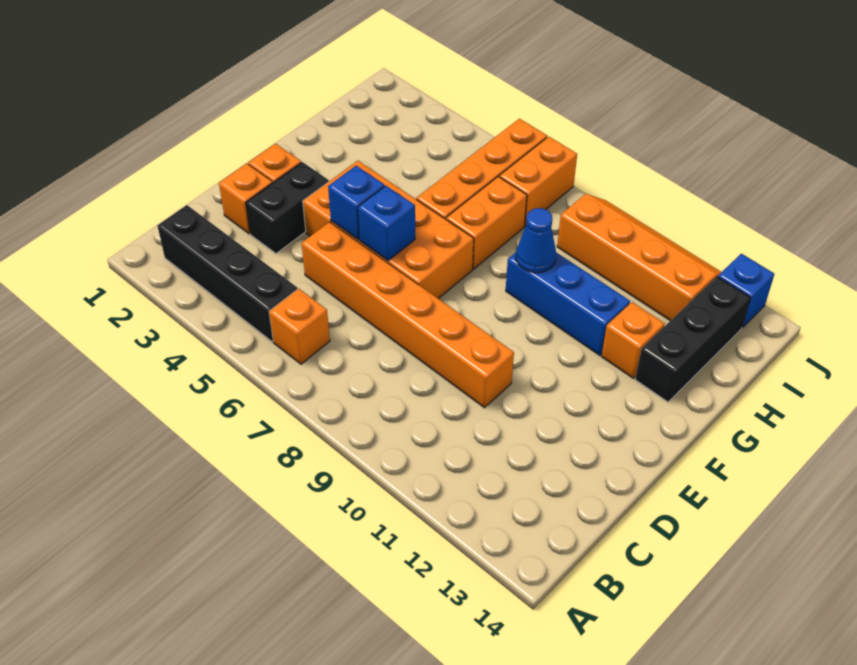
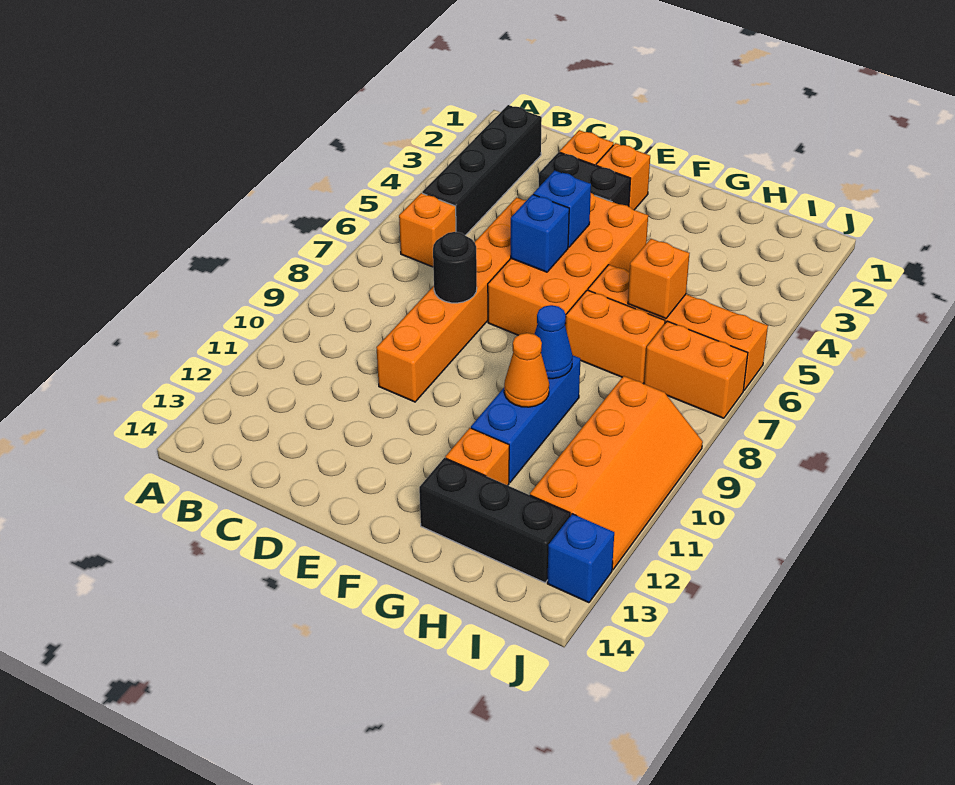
none -> black round brick D8 level 2
none -> orange cone G10 level 2
none -> orange brick H6 level 2

